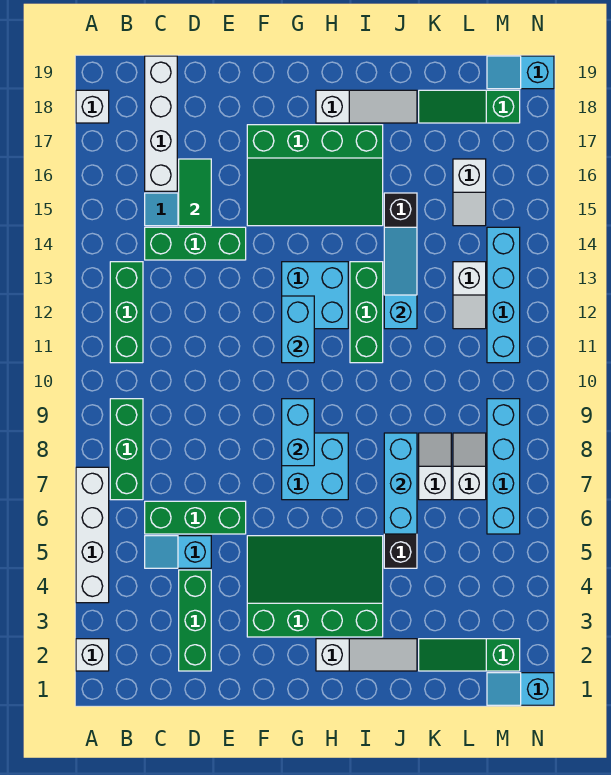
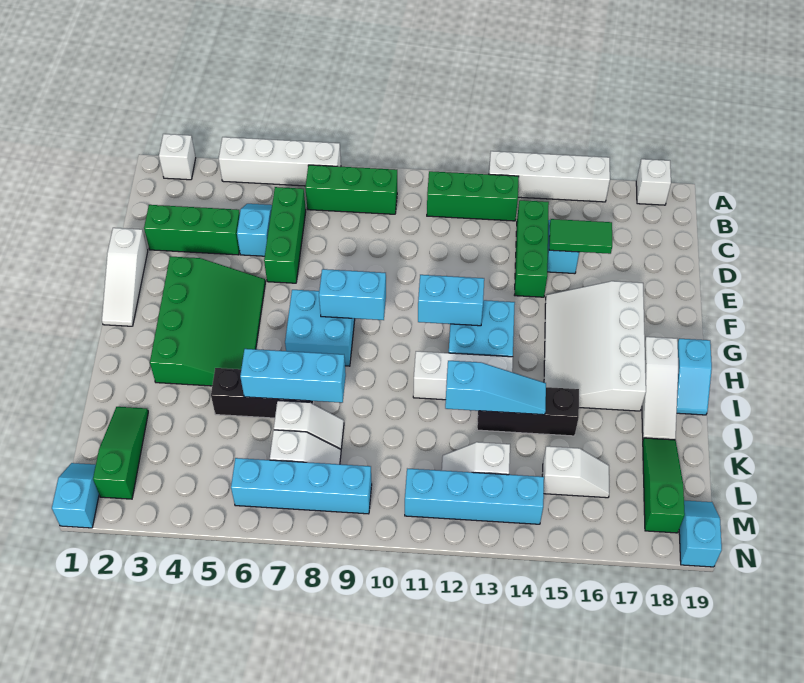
white brick C16:C19 level 1 -> white brick A13:A16 level 1
green slope F15:I17 level 1 top 17 -> white slope F15:I17 level 1 top 17
white slope H2:J2 level 1 top H -> white slope E1:G1 level 1 top E
none -> cyan slope H19:I19 level 1 top H
green brick I11:I13 level 1 -> white brick I11:I13 level 1
white slope L15:L16 level 1 top 16 -> white slope L15:L16 level 1 top 15

